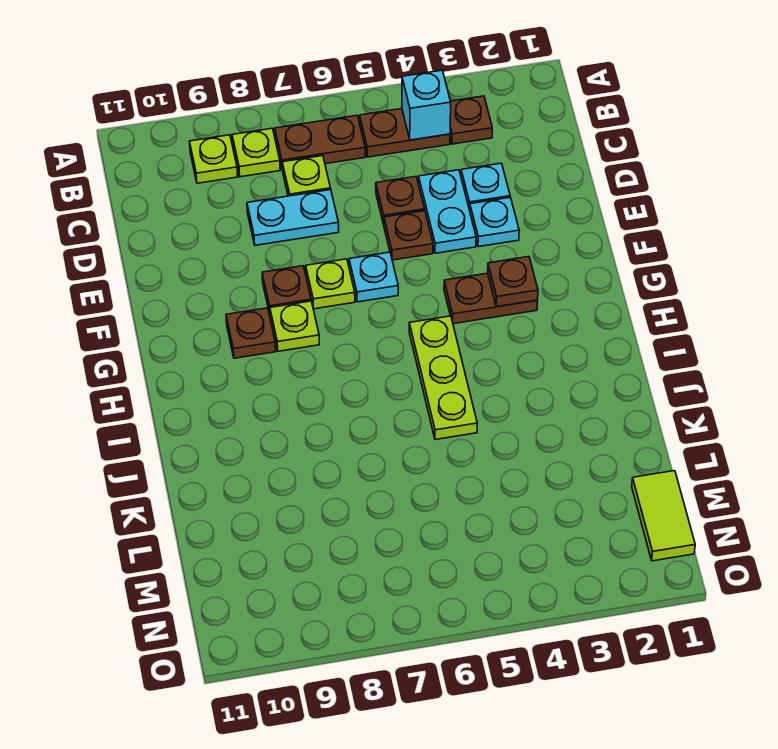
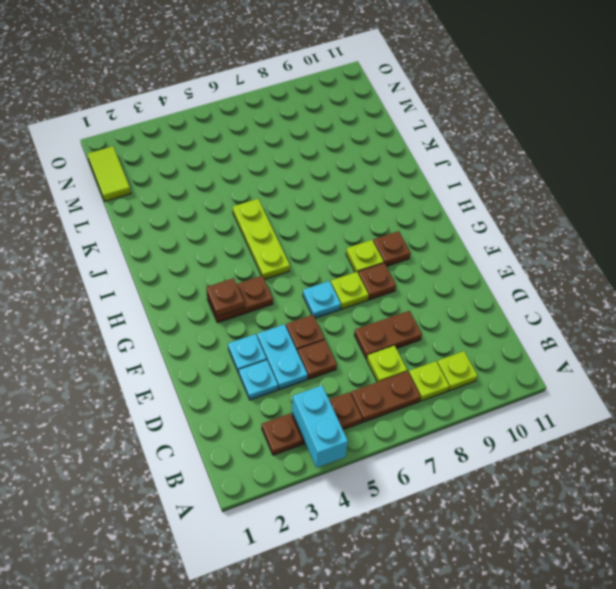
cyan brick B4 level 2 -> cyan brick A4:B4 level 2
cyan plate D7:D8 level 1 -> brown plate D7:D8 level 1

